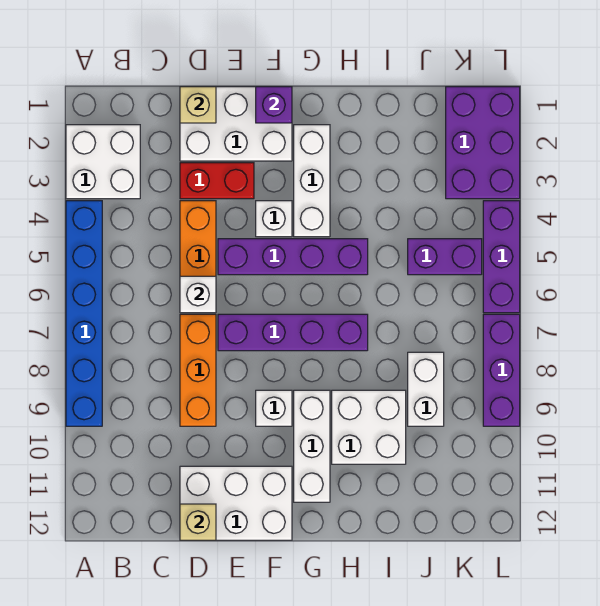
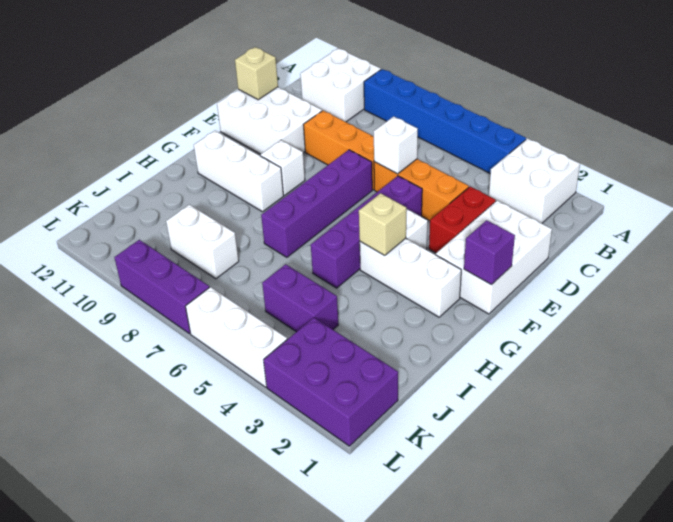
tan brick D1 level 2 -> tan brick G4 level 2
white brick D11:F12 level 1 -> white brick D10:E12 level 1
white brick H9:I10 level 1 -> white brick A10:B11 level 1
purple brick J5:K5 level 1 -> purple brick J4:J5 level 1
purple brick L4:L6 level 1 -> white brick L4:L6 level 1

